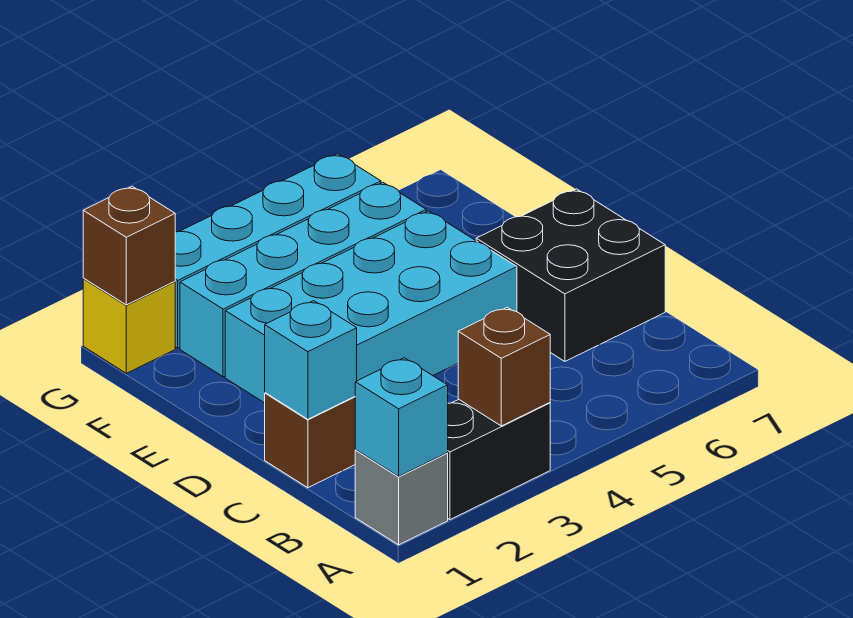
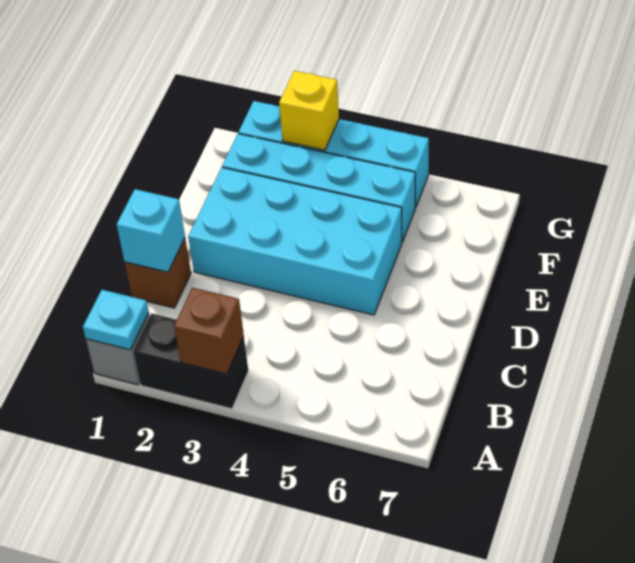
cyan brick A1 level 2 -> cyan plate A1 level 2
black brick C6:D7 level 1 -> none
yellow brick G1 level 1 -> yellow brick G3 level 2
brown brick G1 level 2 -> none

